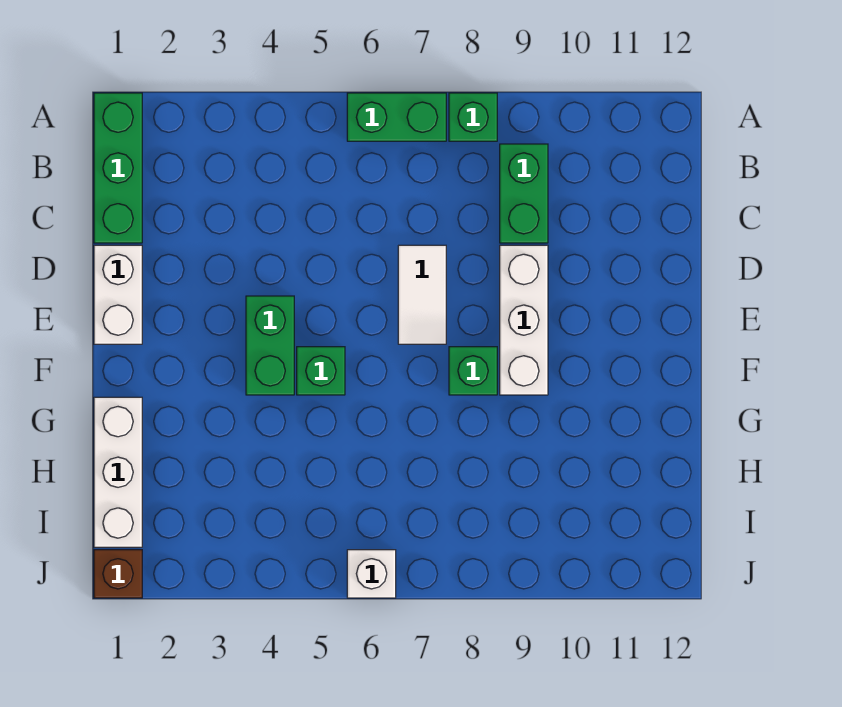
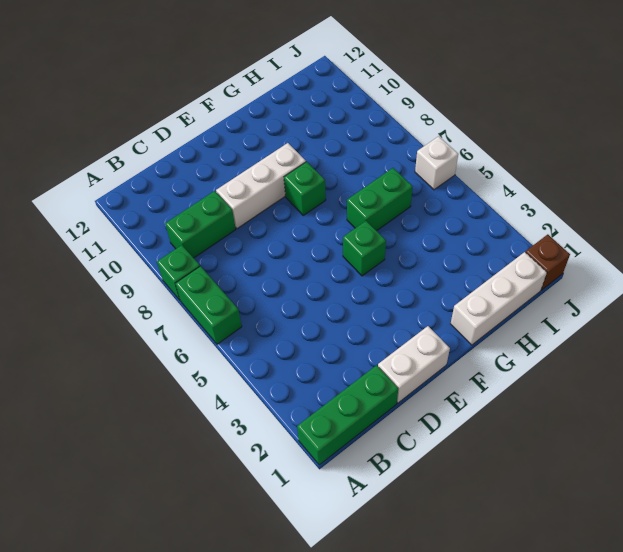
white tile D7:E7 level 1 -> none
green brick E4:F4 level 1 -> green brick G6:H6 level 1

